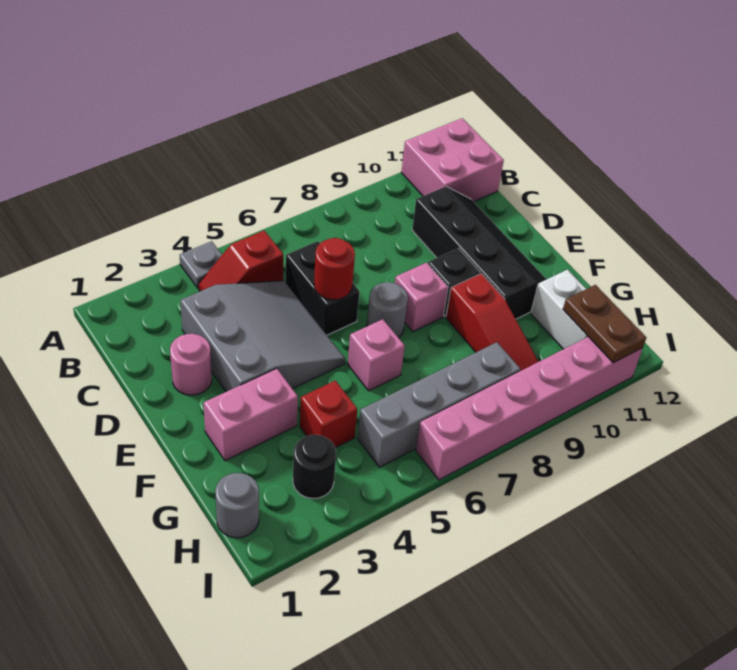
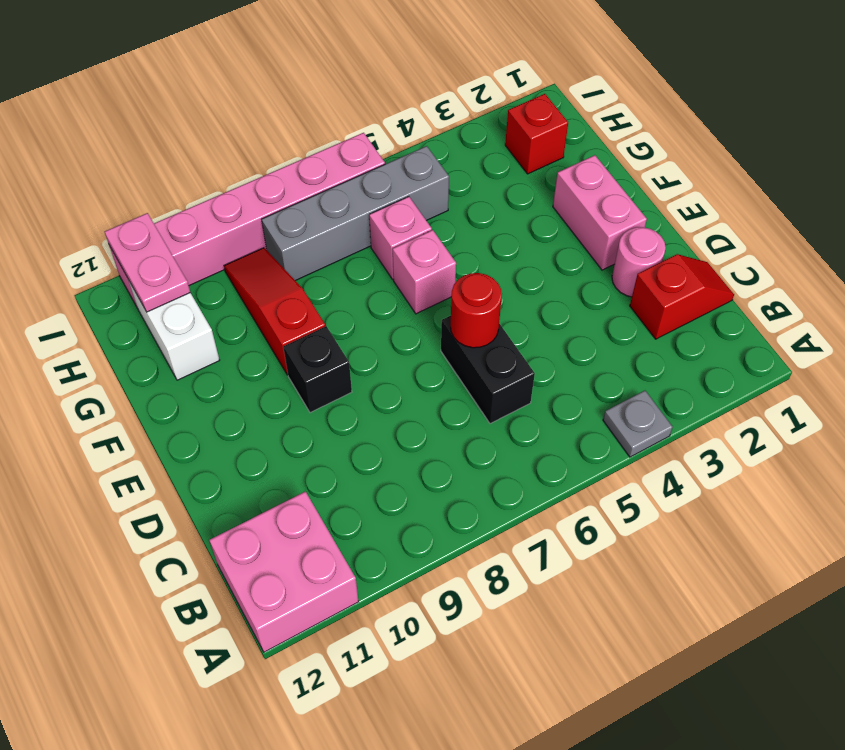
red slope B4:B5 level 1 top 5 -> red slope C1:C2 level 1 top 2
grey slope C3:E5 level 1 top 3 -> none
black slope C10:F11 level 1 top 10 -> none
grey round brick E7 level 1 -> none
pink brick E8 level 1 -> pink brick G6 level 1
pink brick F2:F3 level 1 -> pink brick E2:F2 level 1
red brick G4 level 1 -> red brick H2 level 1
grey round brick H1 level 1 -> none
black round brick H3 level 1 -> none
brown plate H11:I11 level 2 -> pink plate H11:I11 level 2

